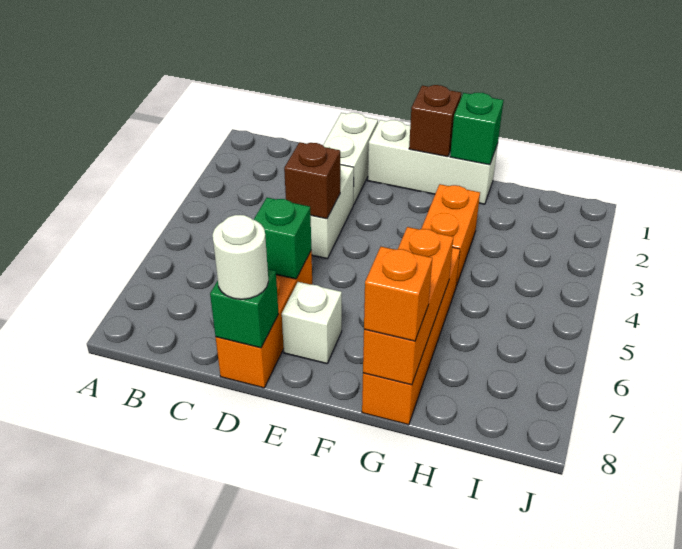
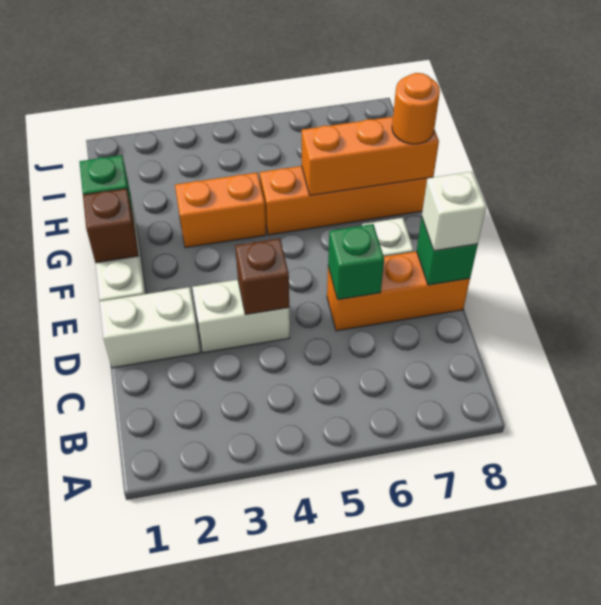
white round brick D8 level 3 -> white brick D8 level 3
orange brick G8 level 3 -> orange round brick G8 level 3

